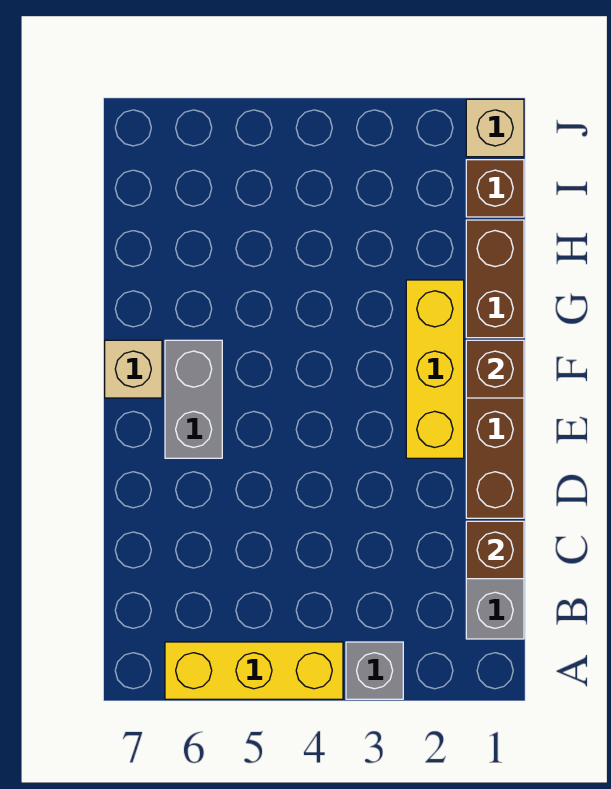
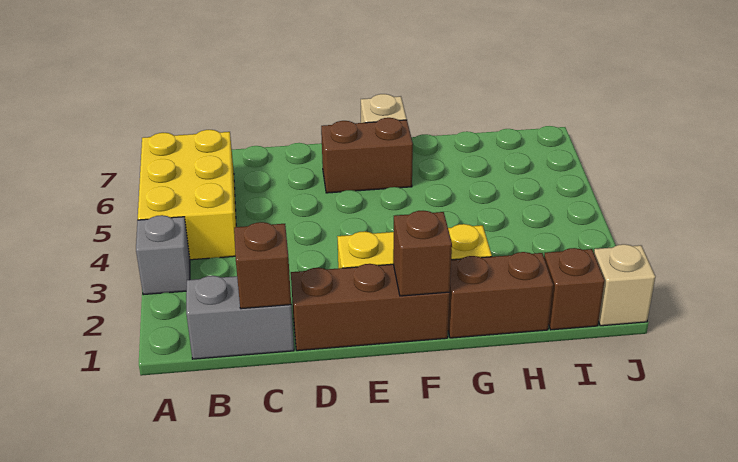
yellow brick A4:A6 level 1 -> yellow brick A4:B6 level 1
grey brick E6:F6 level 1 -> brown brick E6:F6 level 1

